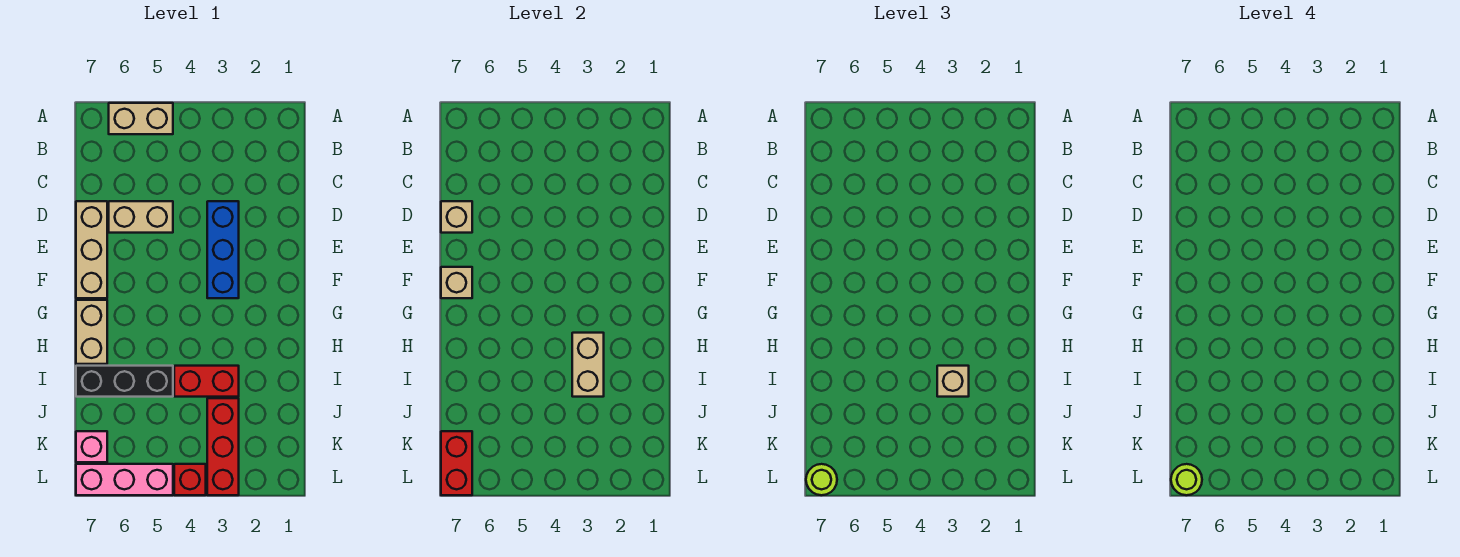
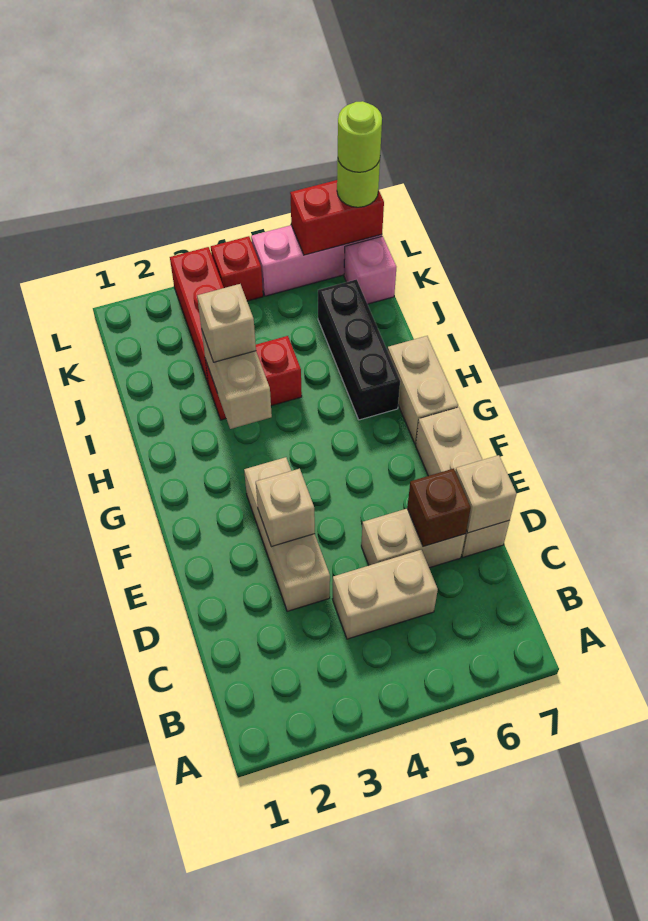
tan brick A5:A6 level 1 -> tan brick C4:C5 level 1
blue brick D3:F3 level 1 -> tan brick D3:F3 level 1
none -> brown brick D6 level 2
tan brick F7 level 2 -> tan brick E3 level 2
black brick I5:I7 level 1 -> black brick H6:J6 level 1
red brick K7:L7 level 2 -> red brick L6:L7 level 2

